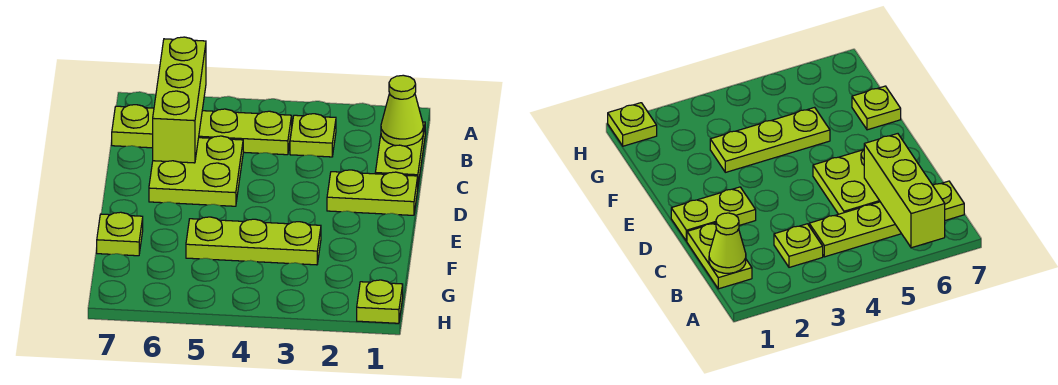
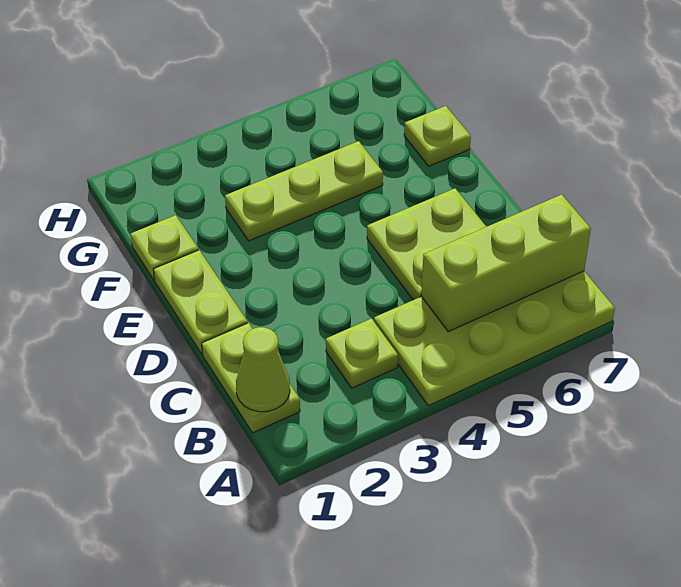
lime brick A6:C6 level 2 -> lime brick B5:B7 level 2
lime plate B4:B7 level 1 -> lime plate A4:B7 level 1
lime plate D1:D2 level 1 -> lime plate D1:E1 level 1
lime plate H1 level 1 -> lime plate F1 level 1

